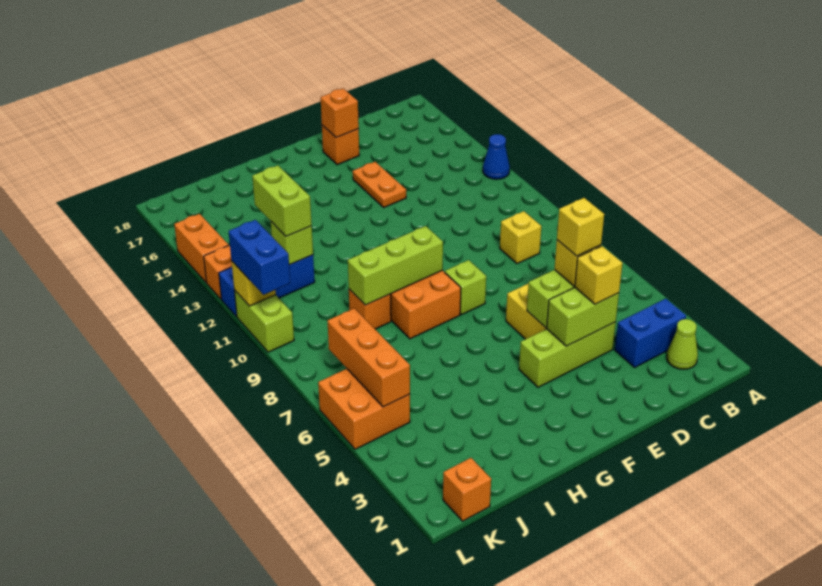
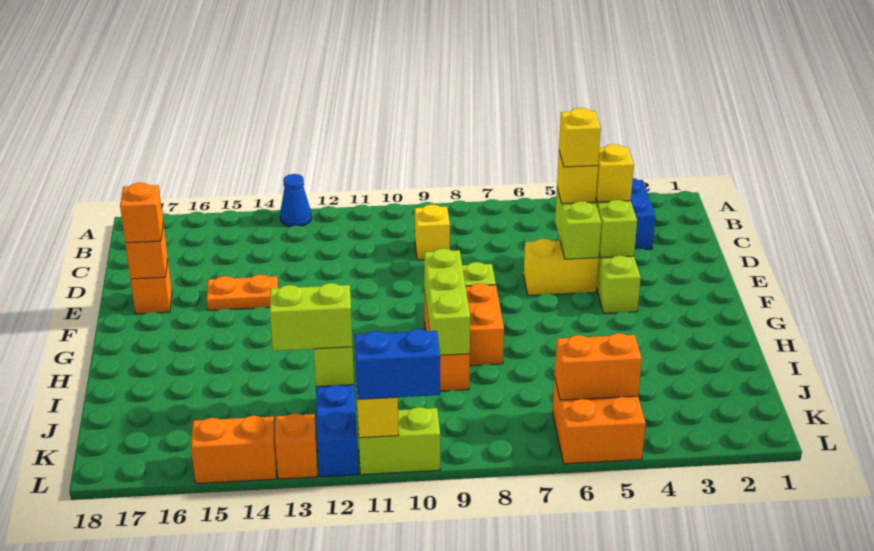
lime cone B2 level 1 -> none
orange brick K1 level 1 -> orange brick E17 level 3
orange brick K5:K7 level 2 -> orange brick K5:K6 level 2

